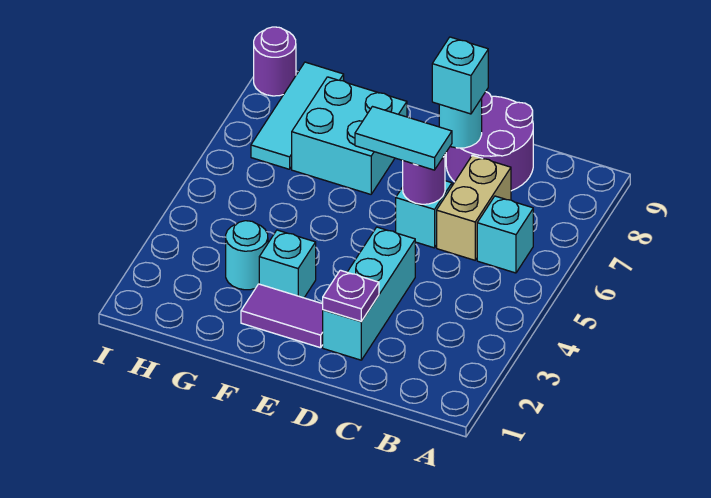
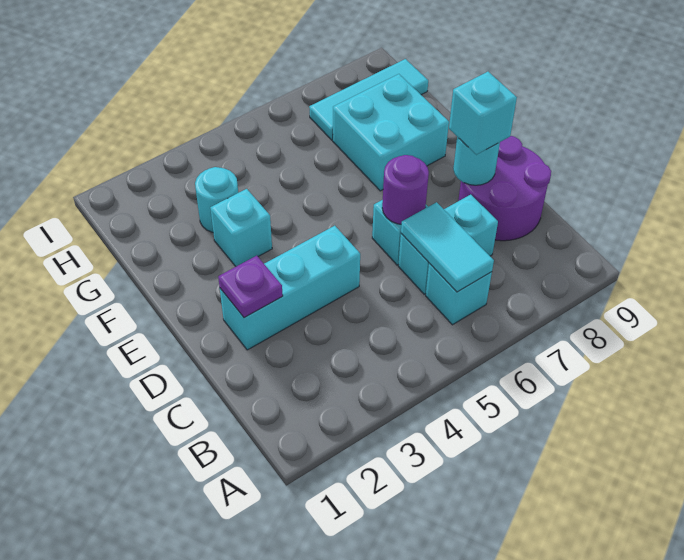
tan brick C6:C7 level 1 -> cyan brick C6:C7 level 1
cyan tile D6:E6 level 3 -> cyan tile B6:C6 level 2
purple tile E2:F2 level 1 -> none
purple round brick I9 level 1 -> none

